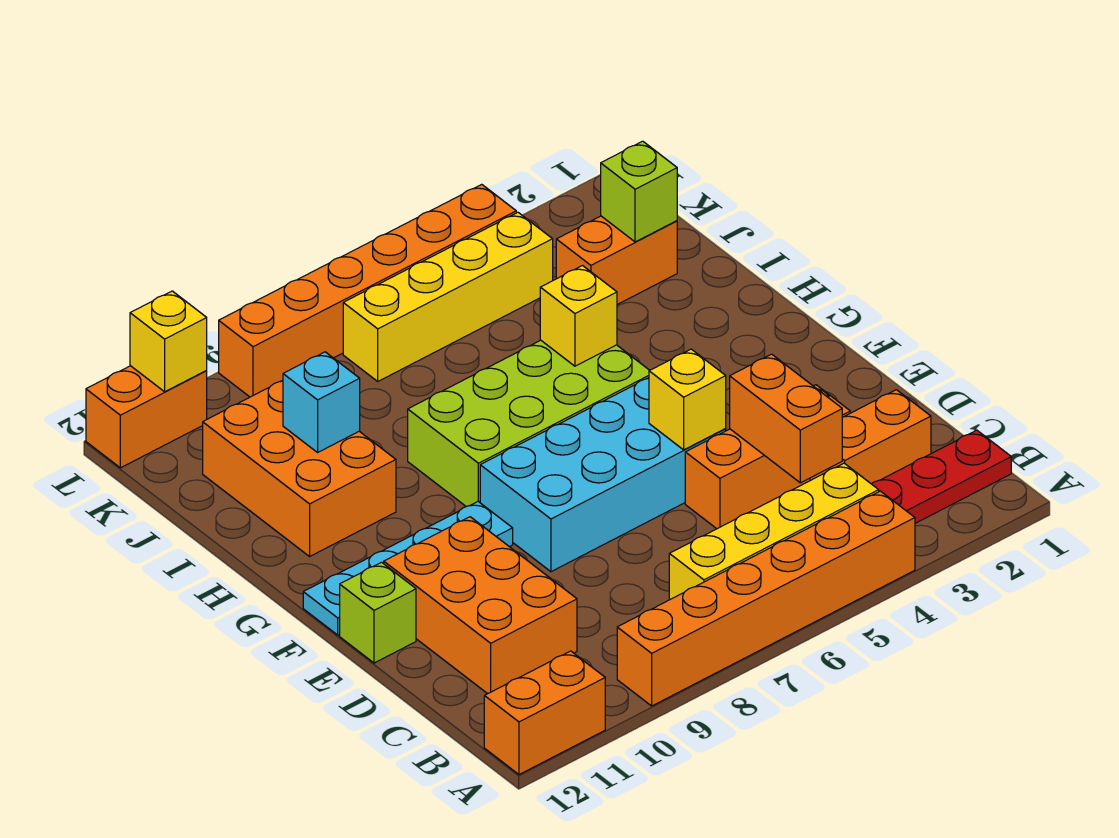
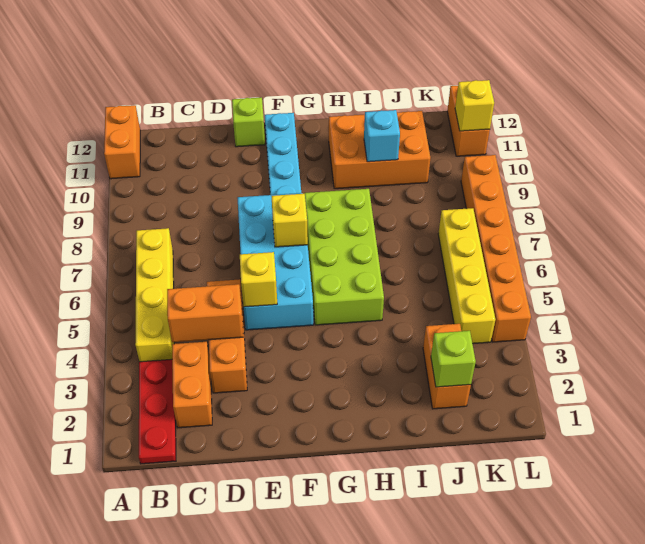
orange brick A4:A9 level 1 -> none
orange brick C10:E11 level 1 -> none
yellow brick H5 level 2 -> yellow brick F7 level 2

